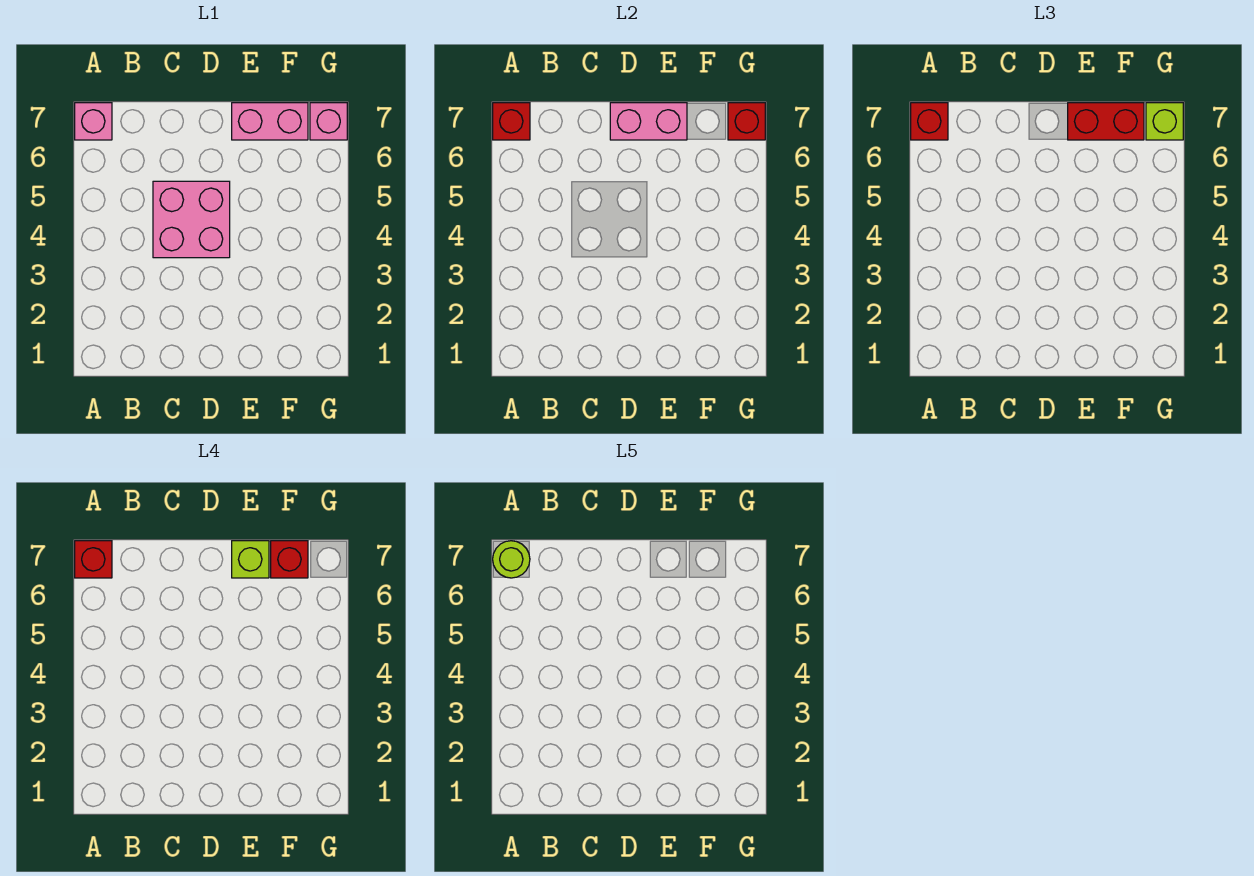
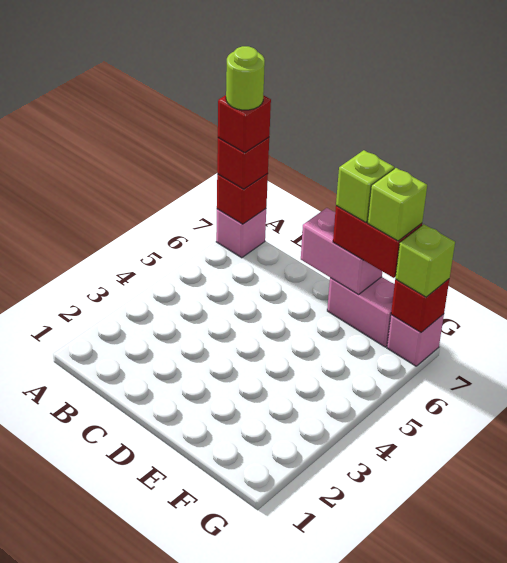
pink brick C4:D5 level 1 -> none
red brick F7 level 4 -> lime brick F7 level 4

